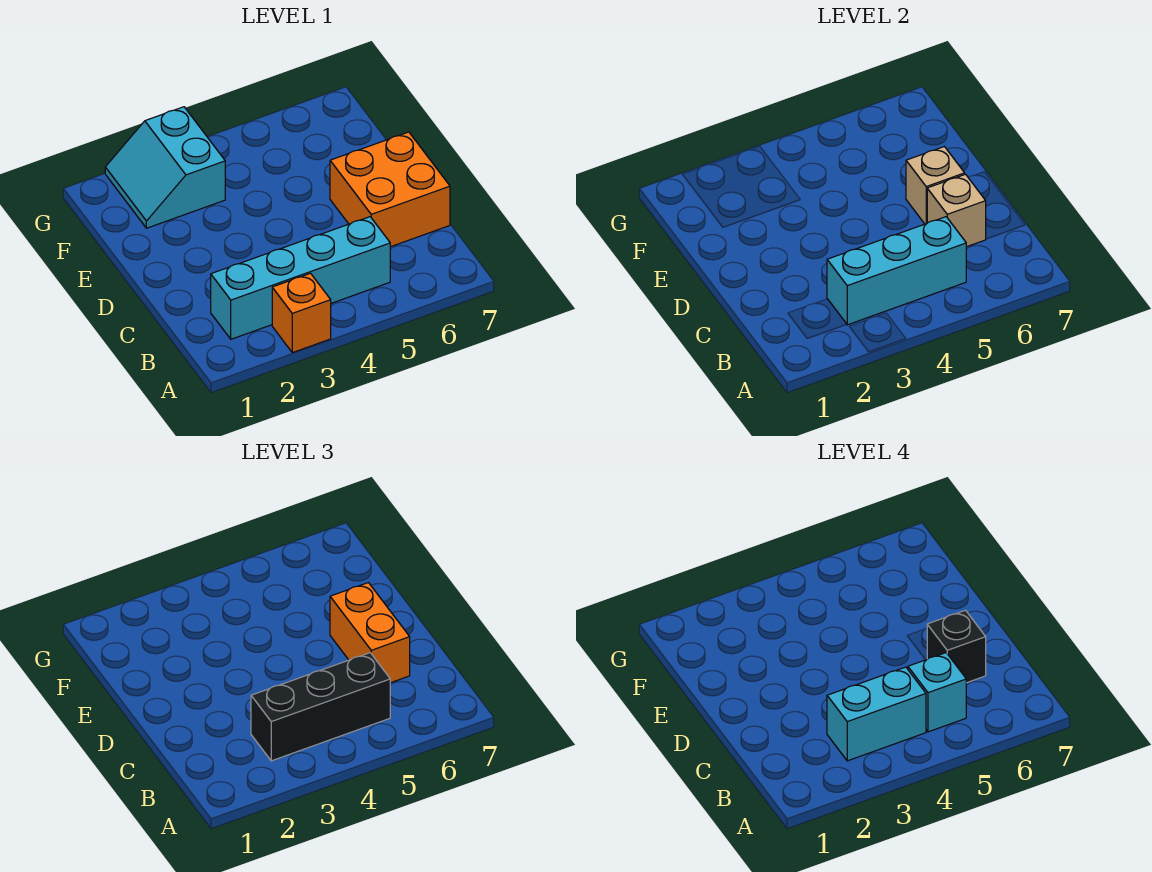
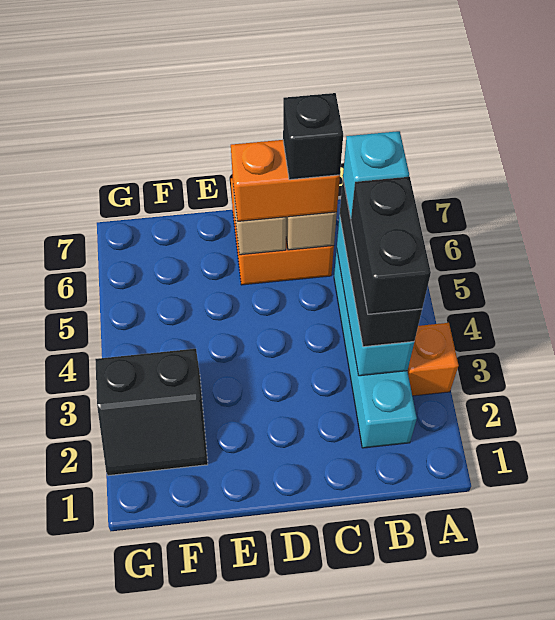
cyan brick B3:B4 level 4 -> black brick B3:B4 level 4
cyan slope F2:G3 level 1 top 3 -> black slope F2:G3 level 1 top 3

